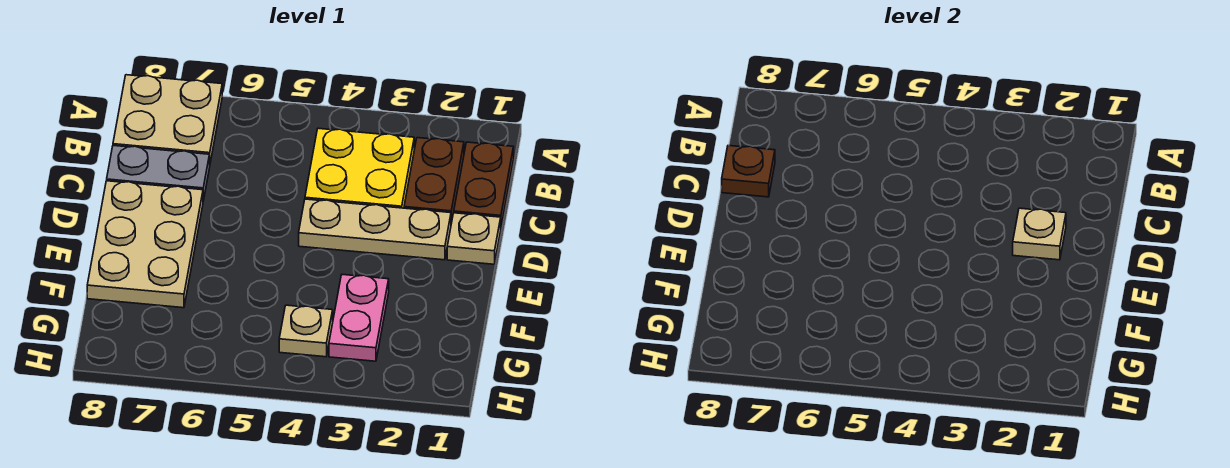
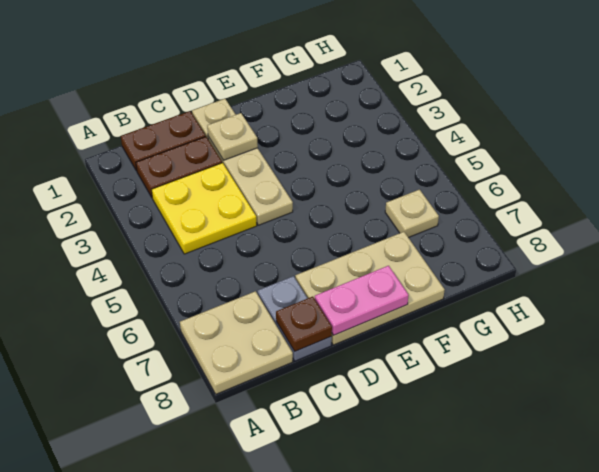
pink plate F3:G3 level 1 -> pink plate D8:E8 level 2
tan plate G4 level 1 -> tan plate G6 level 1

